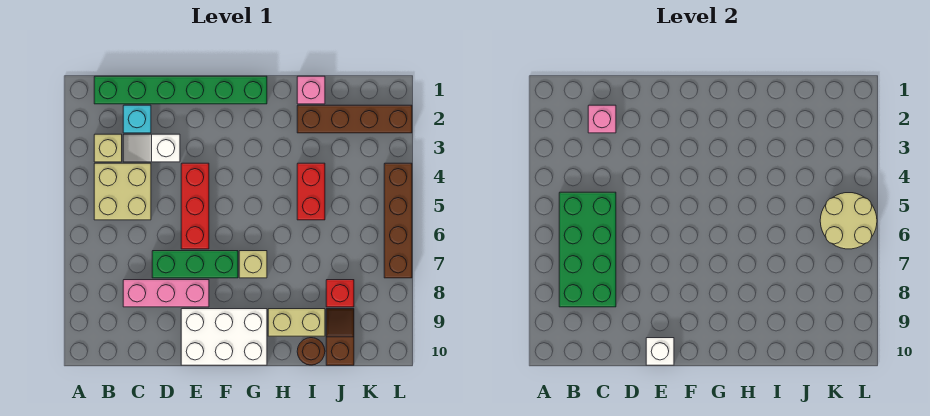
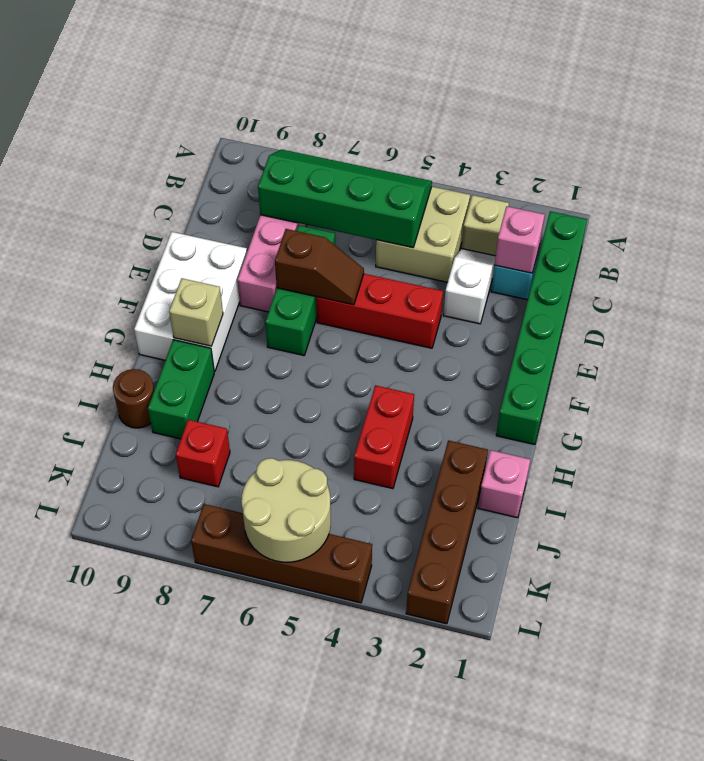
green brick B5:C8 level 2 -> green slope B5:C8 level 2 top C
white brick E10 level 2 -> none
tan brick G7 level 1 -> tan brick G9 level 2
tan brick H9:I9 level 1 -> green brick H9:I9 level 1
red brick I4:I5 level 1 -> red brick H4:I4 level 1
brown slope J9:J10 level 1 top 10 -> brown slope E6:E7 level 2 top 7

